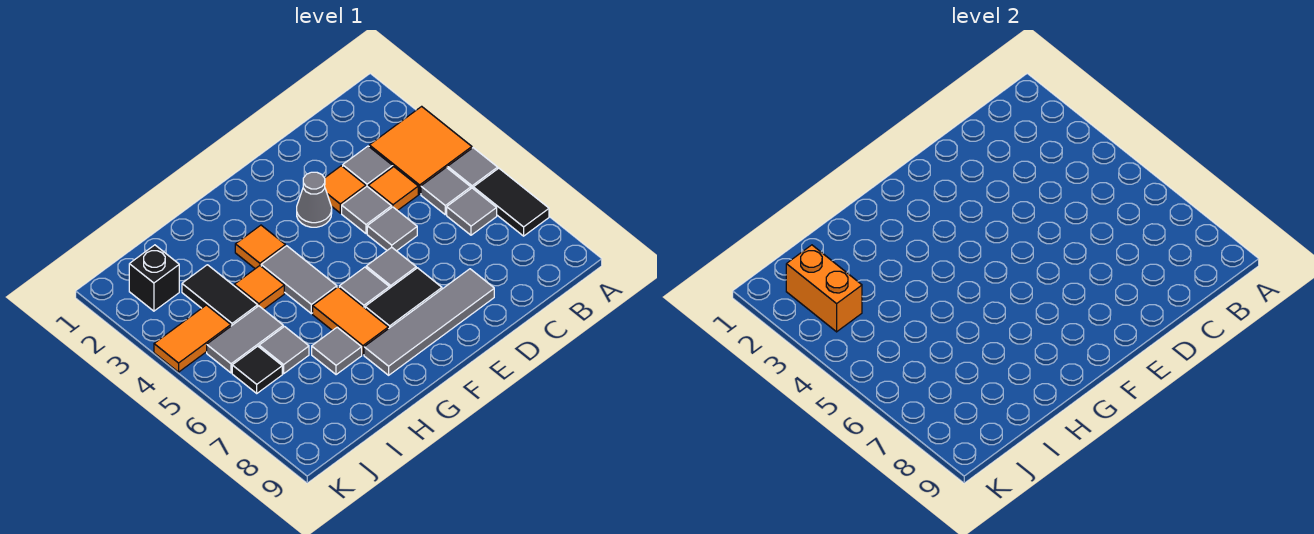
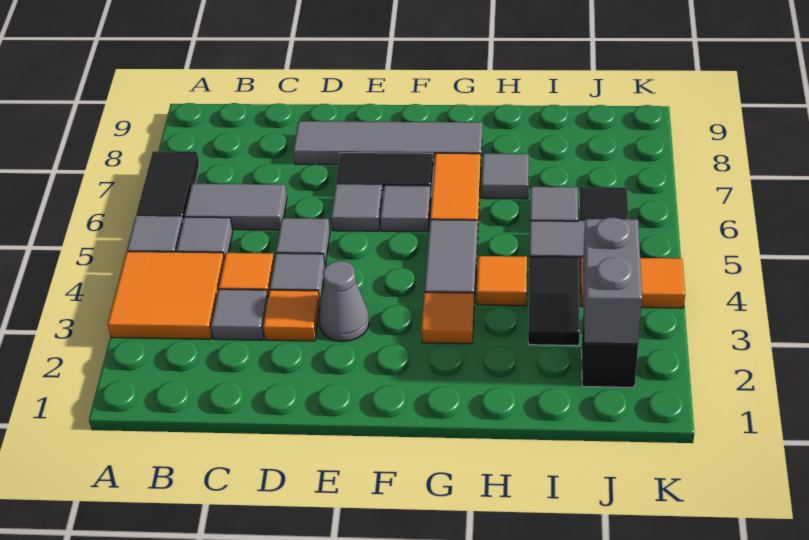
grey tile B6 level 1 -> grey tile B6:C6 level 1
orange brick J2:J3 level 2 -> grey brick J2:J3 level 2

